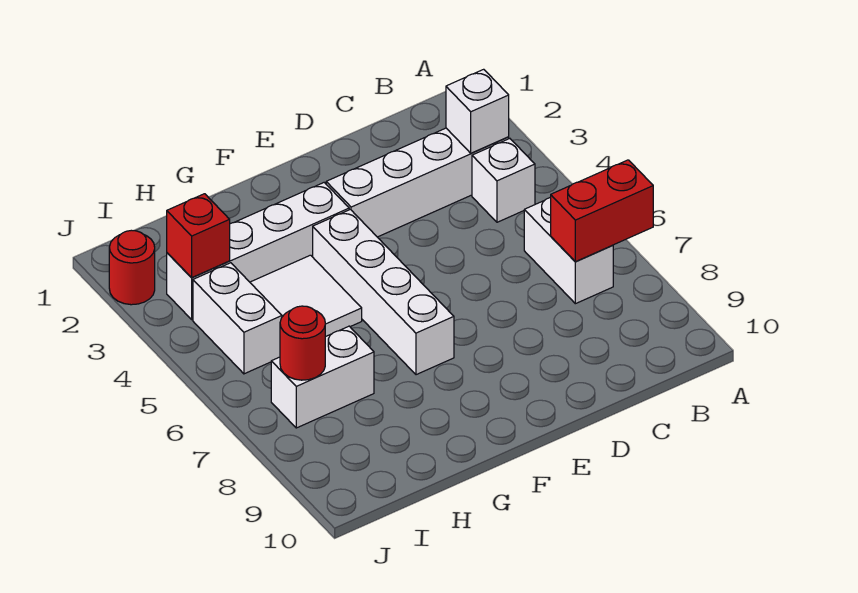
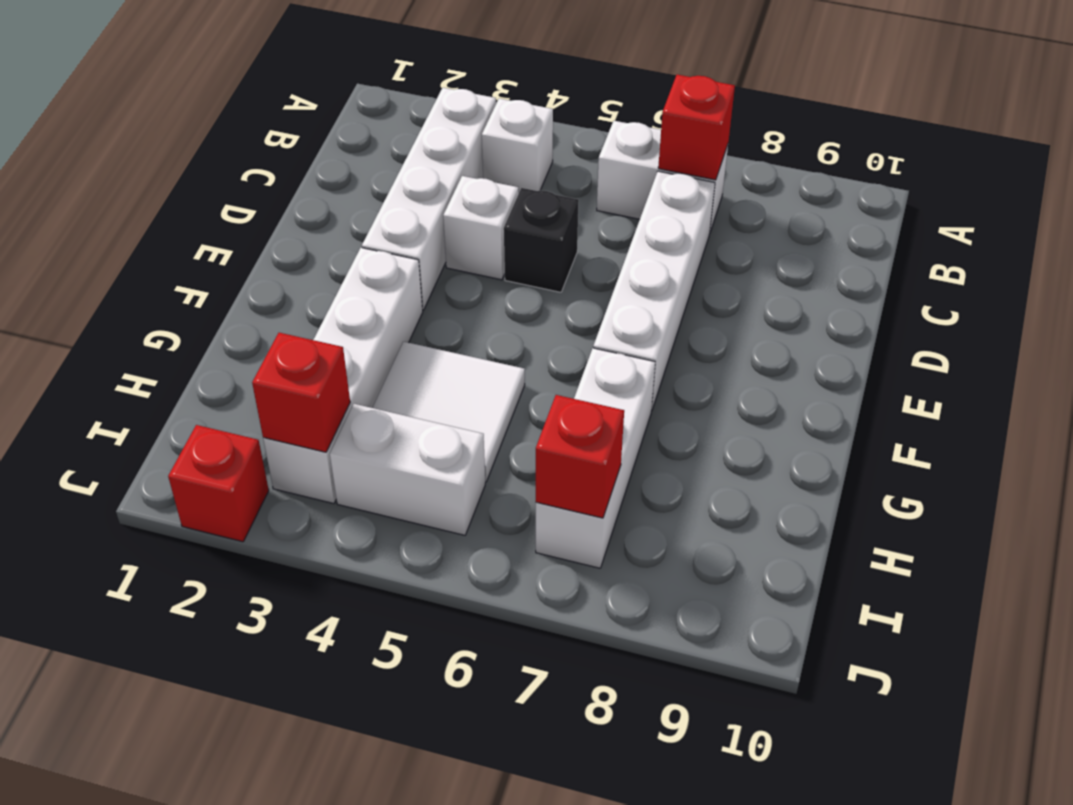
red brick A7:B7 level 2 -> red brick B7 level 2
white brick B3 level 2 -> white brick D4 level 1
none -> black brick D5 level 1
white brick F4:F7 level 1 -> white brick C7:F7 level 1
white brick H7:I7 level 1 -> white brick G7:I7 level 1
red round brick I7 level 2 -> red brick I7 level 2
red round brick J2 level 1 -> red brick J2 level 1

